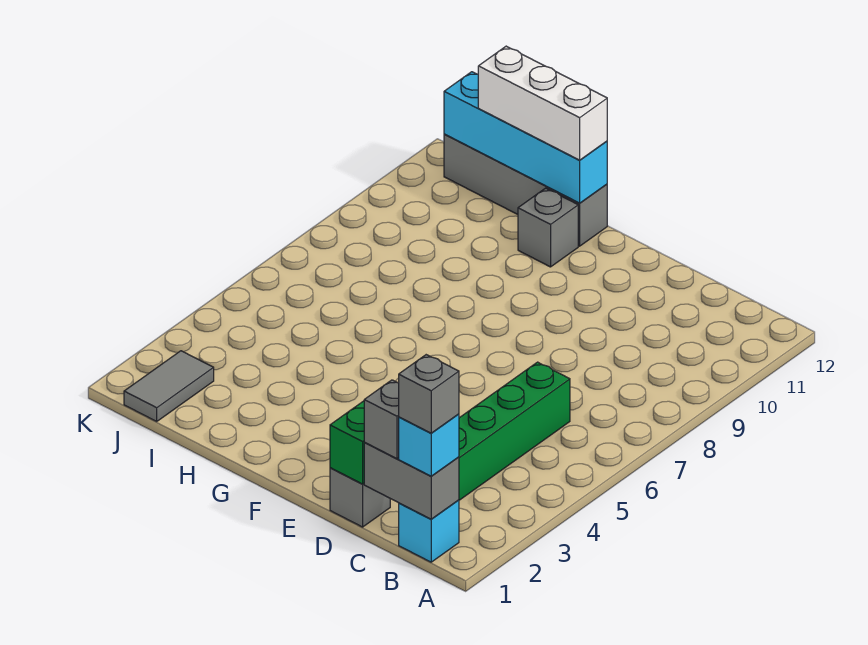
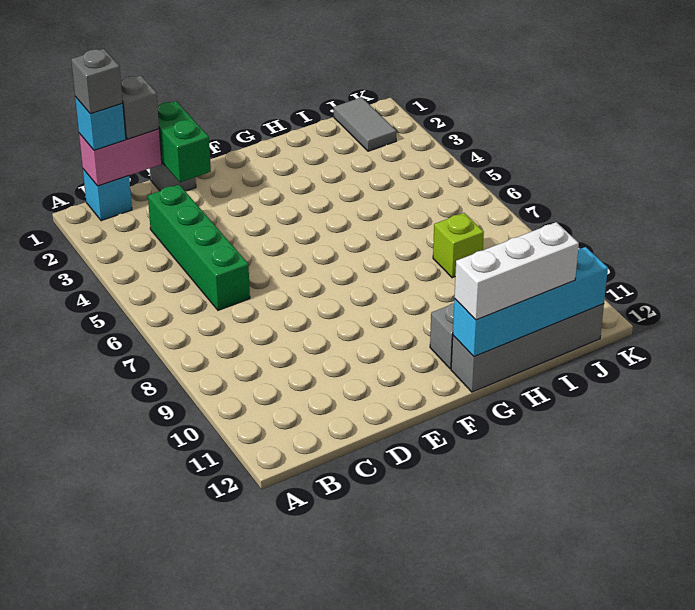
grey brick B1:C1 level 2 -> pink brick B1:C1 level 2
none -> lime brick I8 level 1

